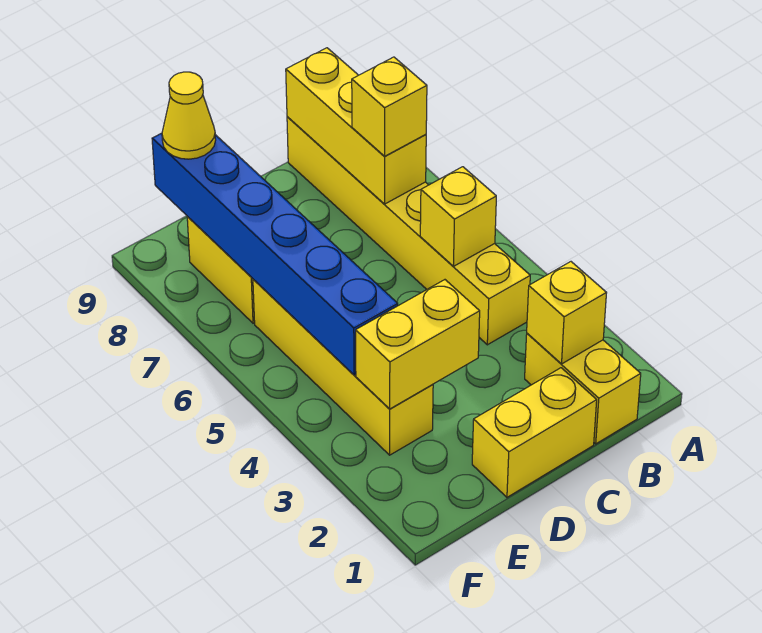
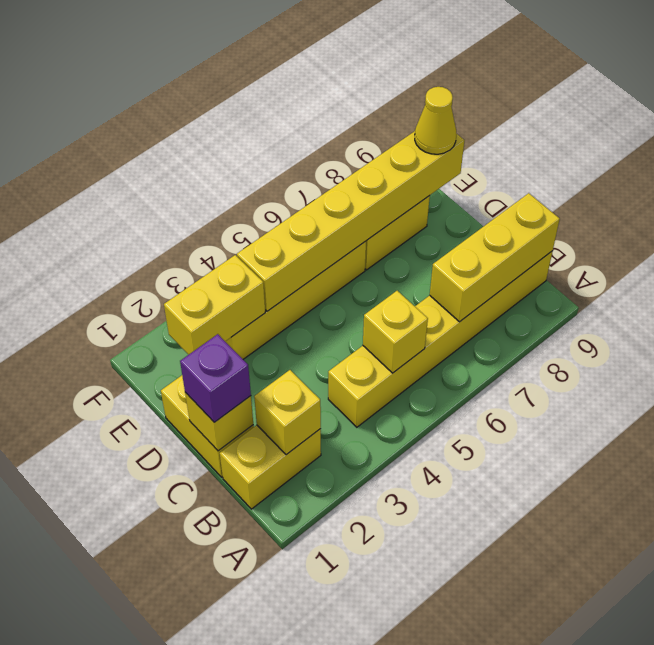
yellow brick B7 level 3 -> yellow brick C1 level 2
none -> purple brick C1 level 3
yellow brick D3:E3 level 2 -> yellow brick E2:E3 level 2
blue brick E4:E9 level 2 -> yellow brick E4:E9 level 2

